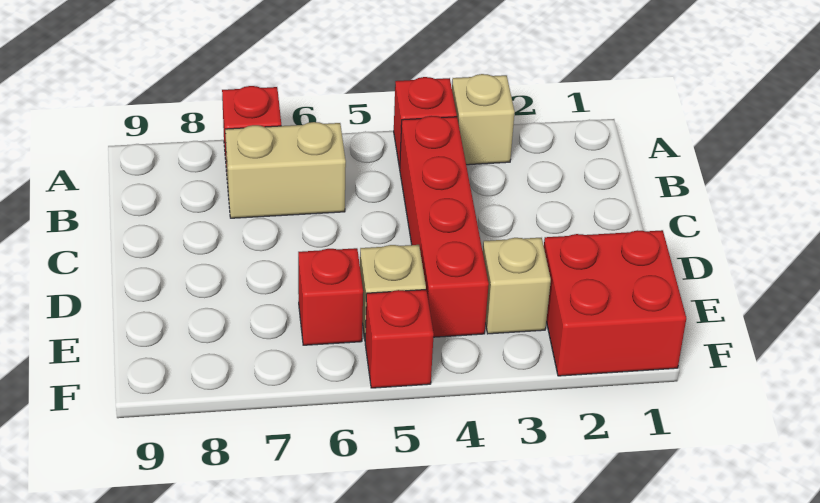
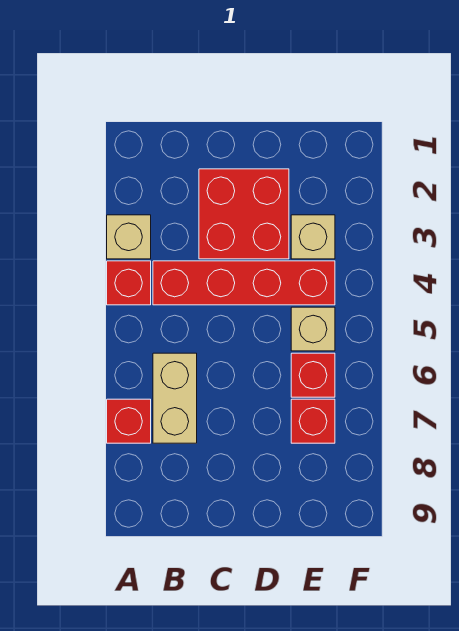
red brick E1:F2 level 1 -> red brick C2:D3 level 1
red brick F5 level 1 -> red brick E7 level 1

